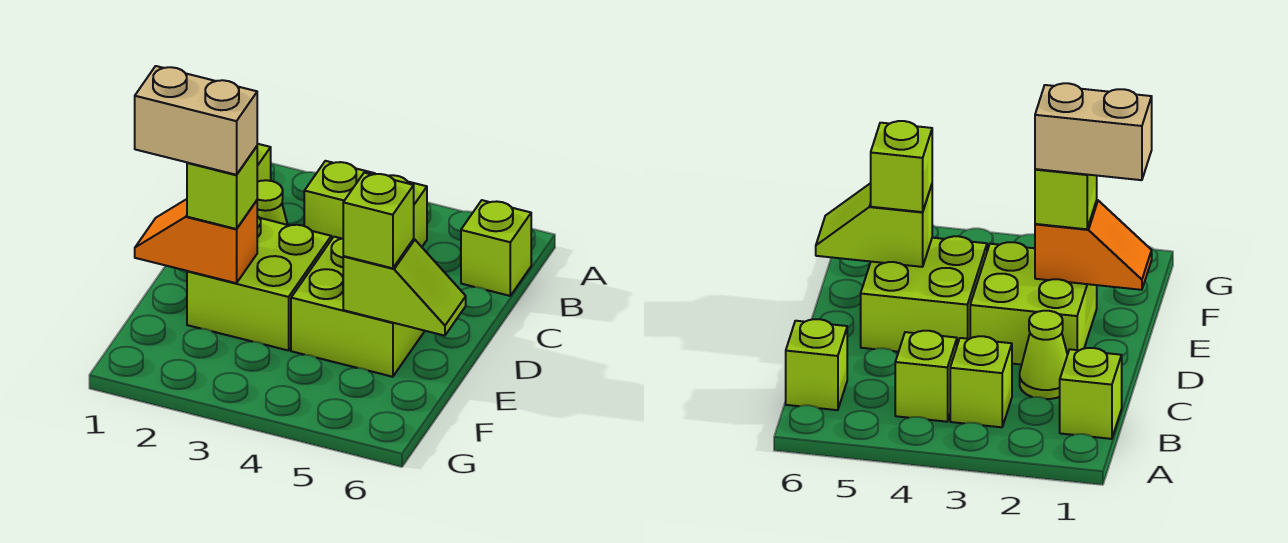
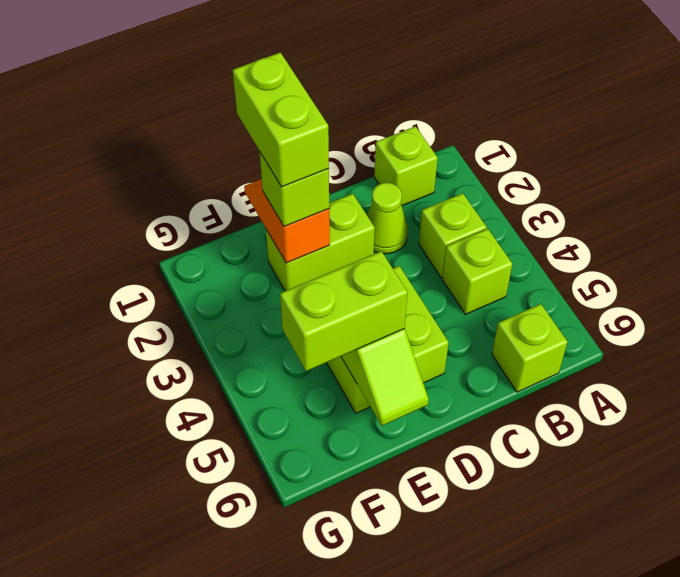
lime brick D2:E3 level 1 -> lime brick D2:E2 level 1
tan brick E1:E2 level 4 -> lime brick E1:E2 level 4
lime brick E5 level 3 -> lime brick E5:F5 level 3

